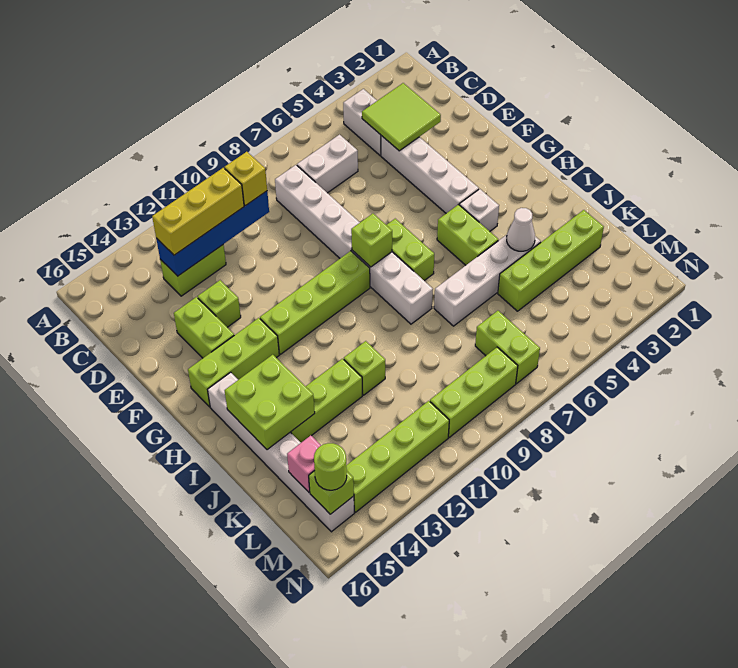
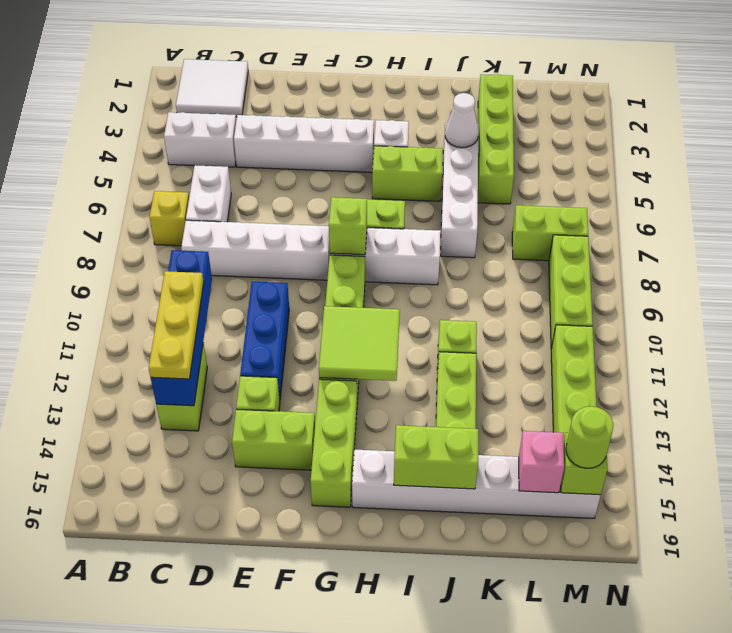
none -> white tile B1:C2 level 1
lime tile C3:D4 level 2 -> lime tile G11:H12 level 2
yellow brick C10 level 3 -> yellow brick B7 level 1
yellow brick C11:C13 level 3 -> yellow plate C11:C13 level 3
none -> blue brick E10:E12 level 1
lime brick I14:J15 level 2 -> lime brick I15:J15 level 2

